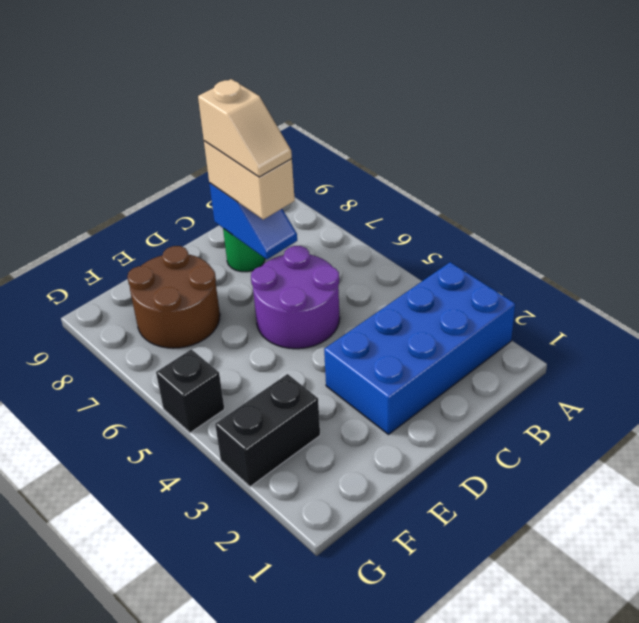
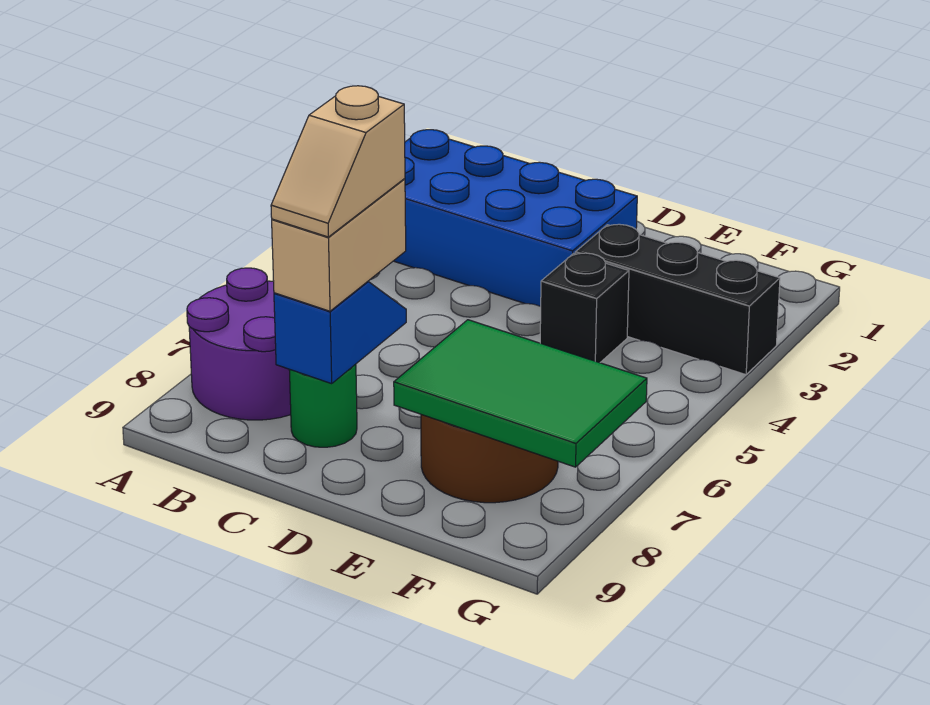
purple round brick C5:D6 level 1 -> purple round brick A7:B8 level 1
tan slope C7:C8 level 4 top 8 -> tan slope C7:C8 level 4 top 7
none -> green tile E7:G8 level 2
black brick F3:G3 level 1 -> black brick E3:G3 level 1
black brick G5 level 1 -> black brick E4 level 1

